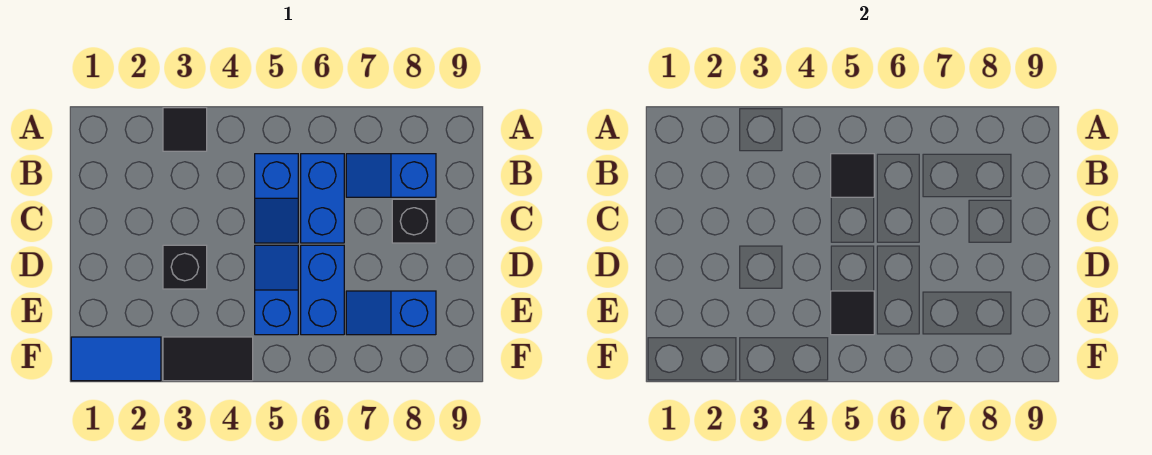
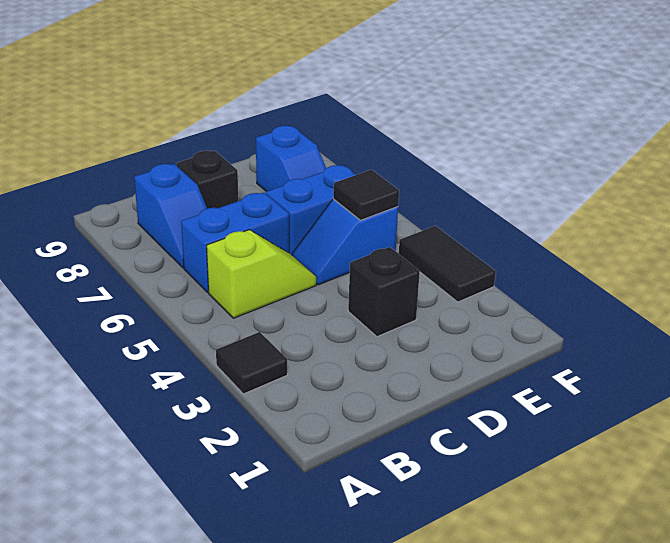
blue slope B5:C5 level 1 top B -> lime slope B5:C5 level 1 top B
black tile B5 level 2 -> none
blue tile F1:F2 level 1 -> none

